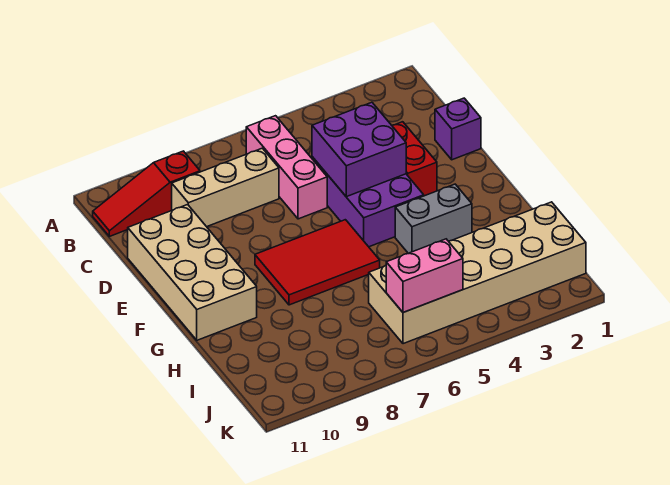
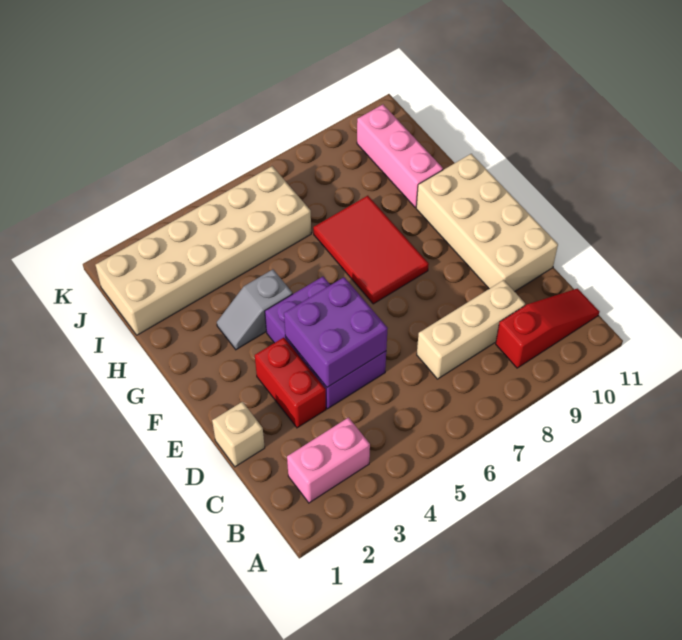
pink brick B6:D6 level 1 -> pink brick H10:J10 level 1
purple brick D1 level 1 -> tan brick D1 level 1
red tile F6:G8 level 1 -> red tile F7:H8 level 1
grey brick G3:G4 level 1 -> grey slope G3:G4 level 1 top 4
pink brick J5:J6 level 2 -> pink brick B2:B3 level 1

